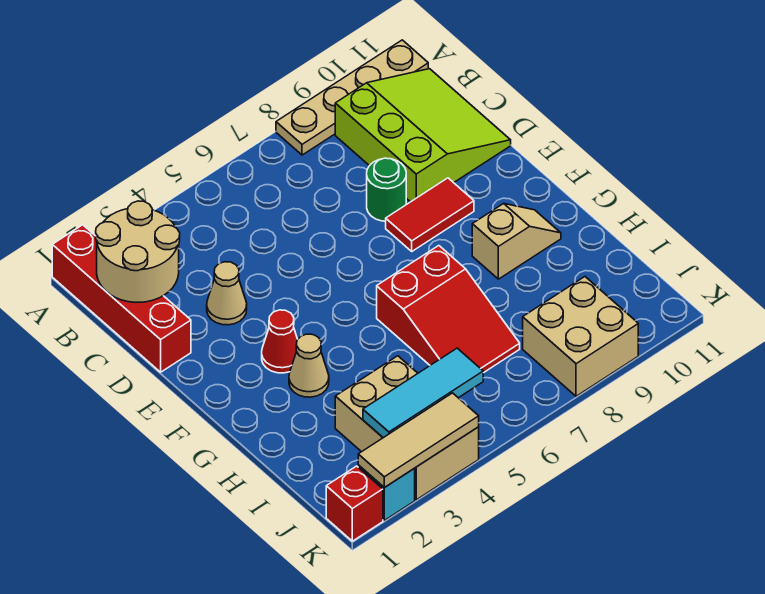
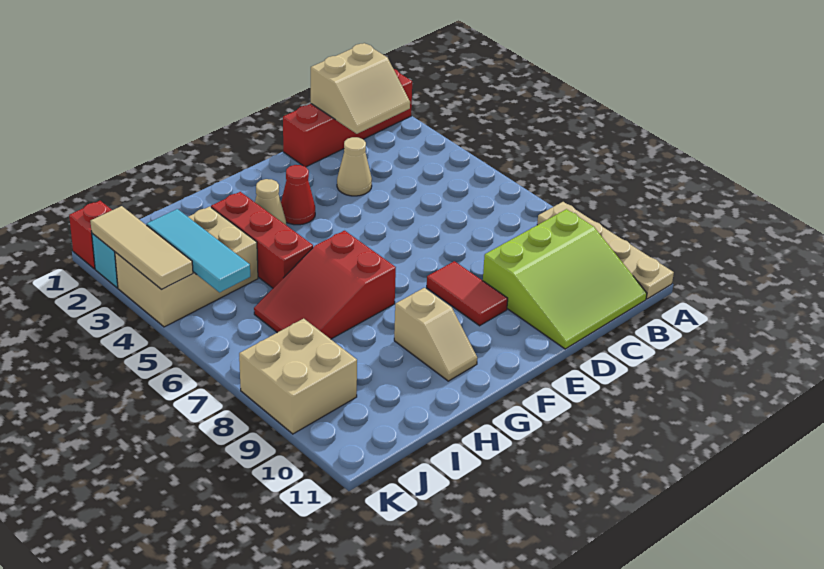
tan round brick B1:C2 level 2 -> tan slope B1:C2 level 2 top 1
green round brick D8 level 1 -> none
none -> red brick H3:H5 level 1

